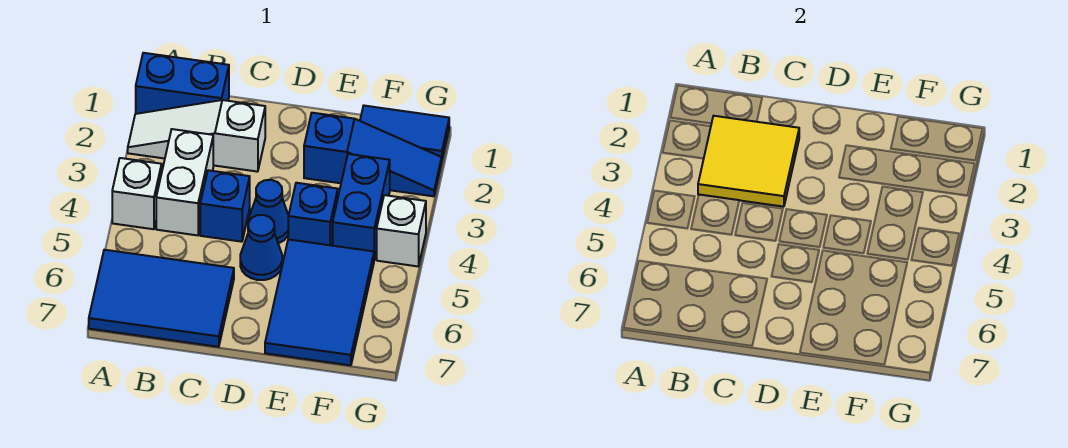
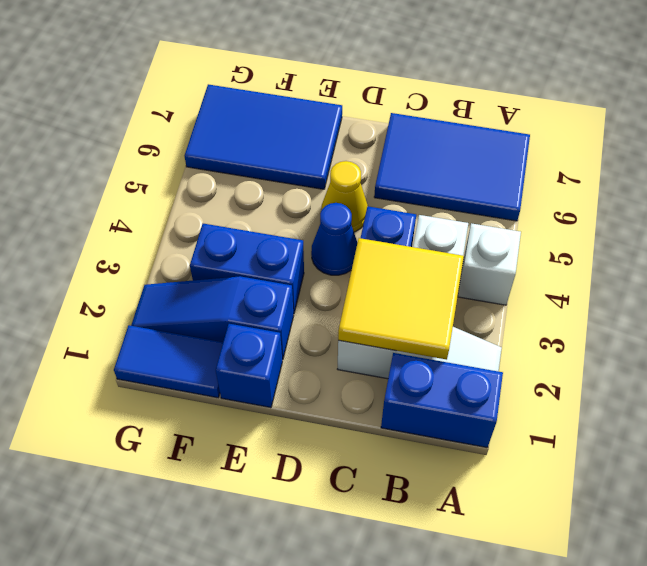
blue cone D5 level 1 -> yellow cone D5 level 1
blue brick E4 level 1 -> blue brick E1 level 1
blue tile E5:F7 level 1 -> blue tile E6:G7 level 1
blue brick F3:F4 level 1 -> blue brick E3:F3 level 1
white brick G4 level 1 -> none

